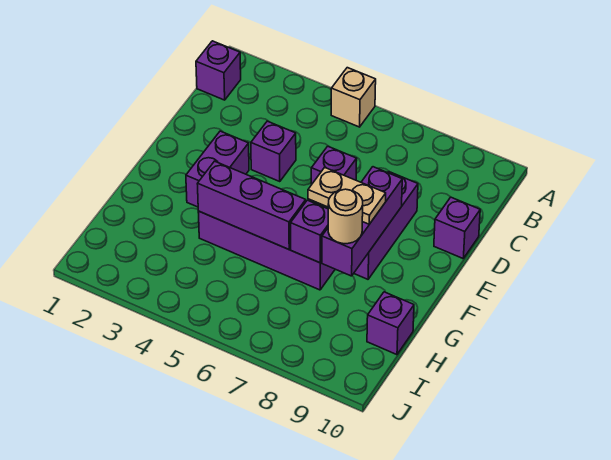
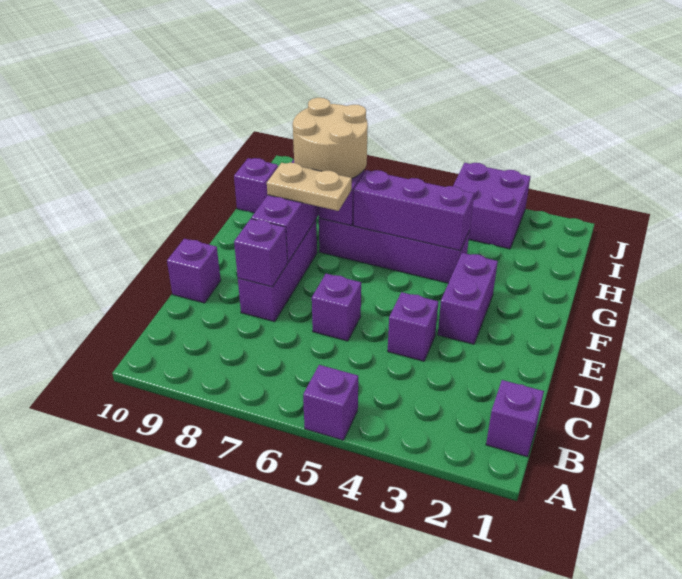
tan brick A5 level 1 -> purple brick A5 level 1
none -> purple brick D8 level 2
tan round brick G8 level 3 -> tan round brick G7:H8 level 3
none -> purple brick I3:J4 level 1

